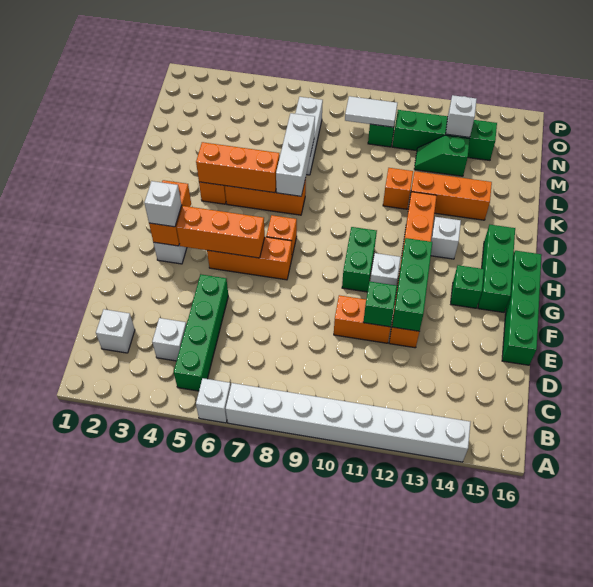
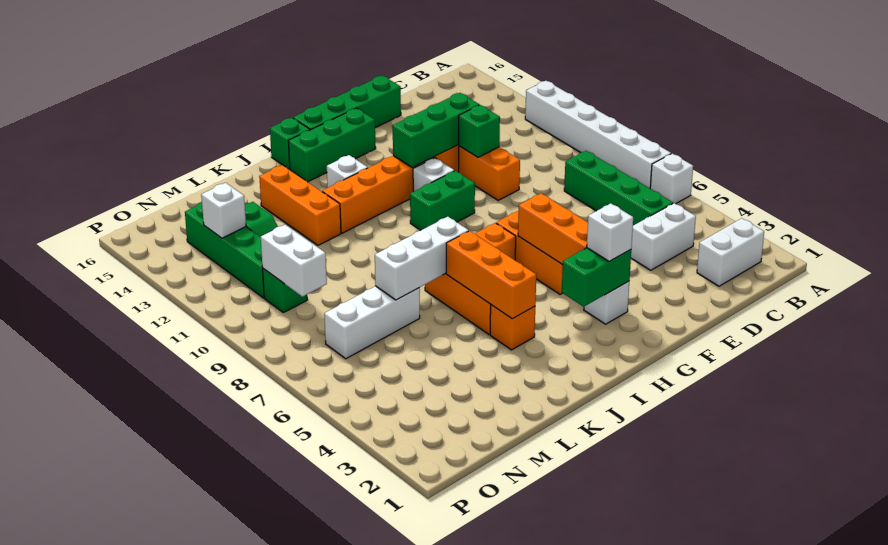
white brick A7:A14 level 1 -> white brick A7:A12 level 1
green brick B5:E5 level 1 -> green brick C5:C8 level 1
white brick C2 level 1 -> white brick B2:C2 level 1
white brick C4 level 1 -> white brick C4:D4 level 1
orange brick G3:H3 level 2 -> green brick G3:H3 level 2
green brick G14 level 1 -> green brick I16 level 1
orange brick K11 level 1 -> none
white tile N9:N10 level 2 -> white brick N9:N10 level 2

